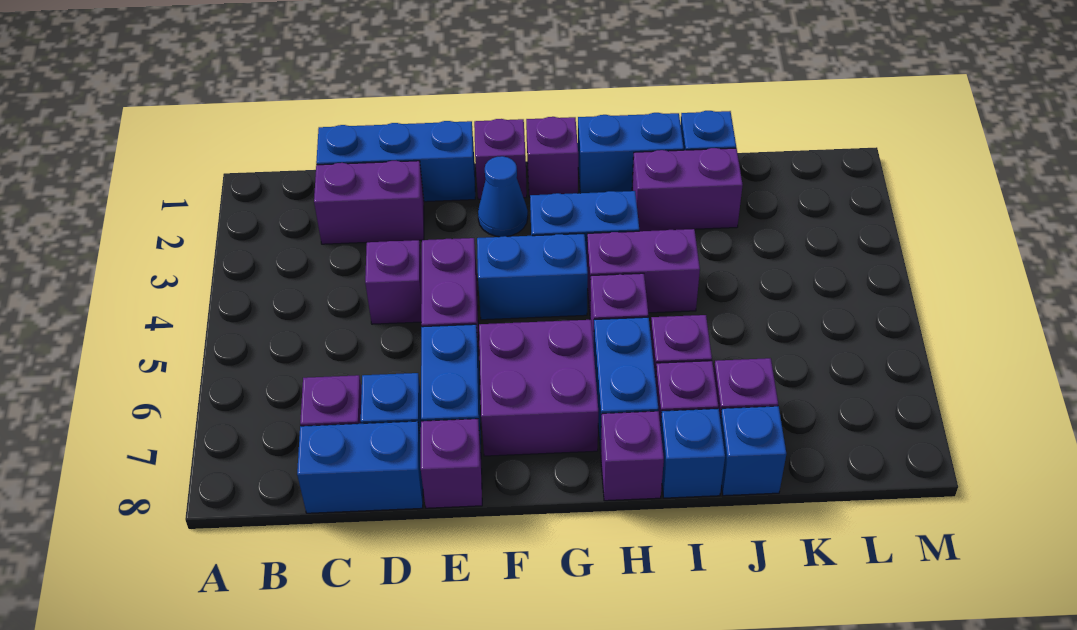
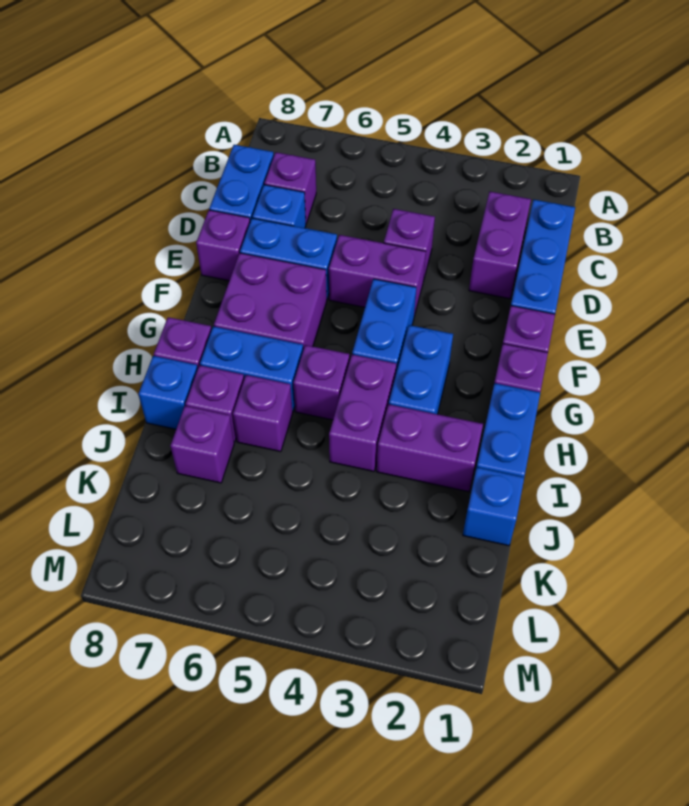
blue cone F2 level 1 -> none
purple brick I2:J2 level 1 -> purple brick I2:I3 level 1
blue brick J8 level 1 -> none

